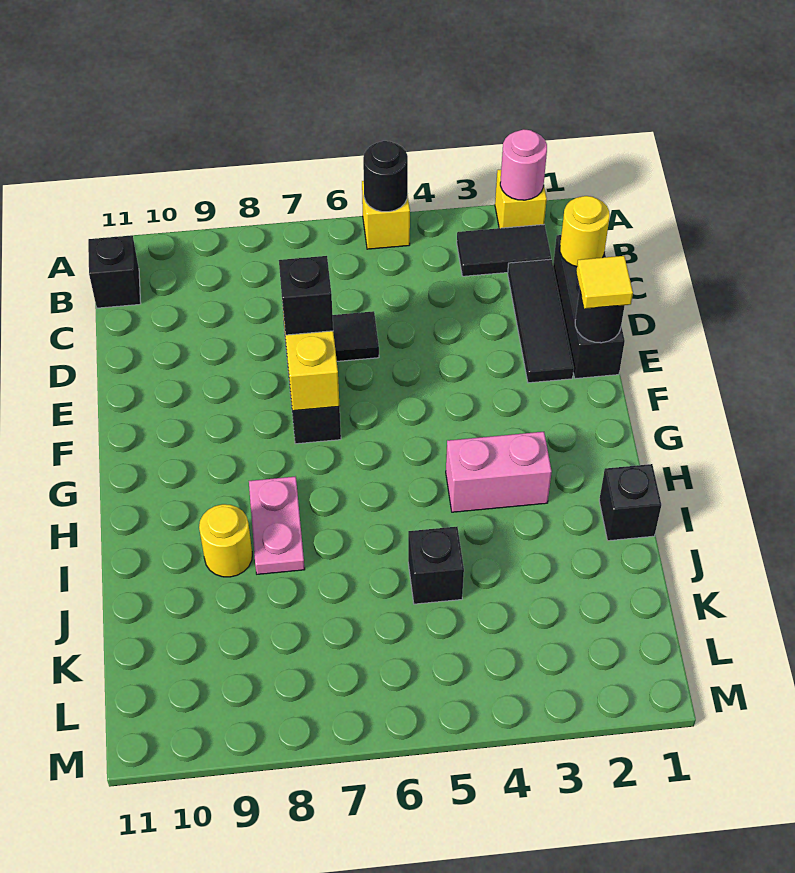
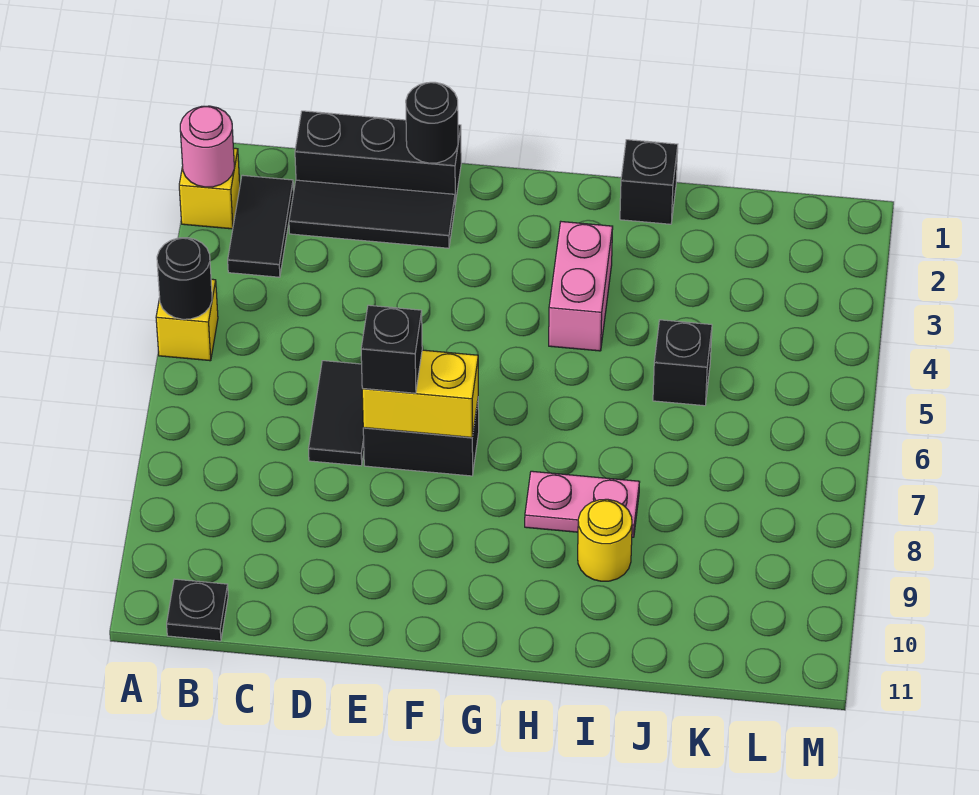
black brick B11 level 1 -> black plate B11 level 1
yellow round brick C1 level 2 -> none
yellow tile E1 level 3 -> none

